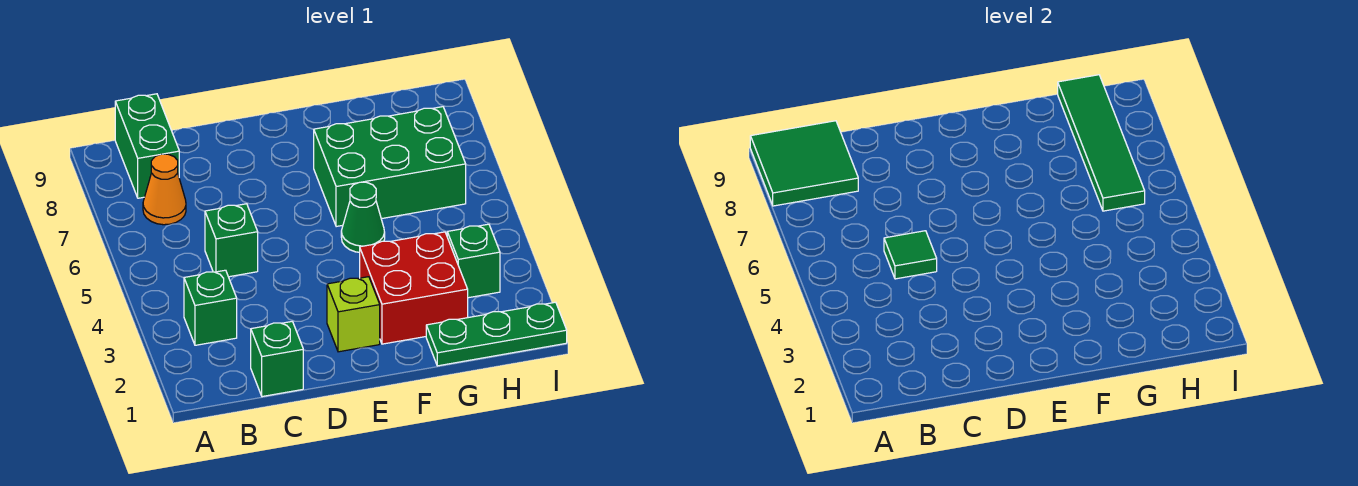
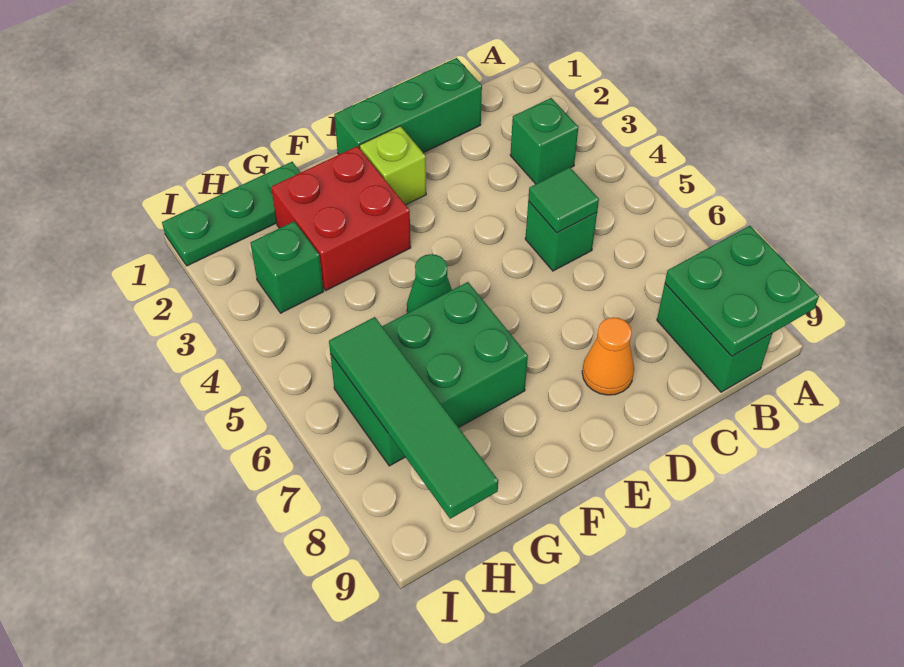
green tile A8:B9 level 2 -> green plate A8:B9 level 2
orange cone B7 level 1 -> orange cone D8 level 1
green brick C1 level 1 -> green brick C1:E1 level 1

